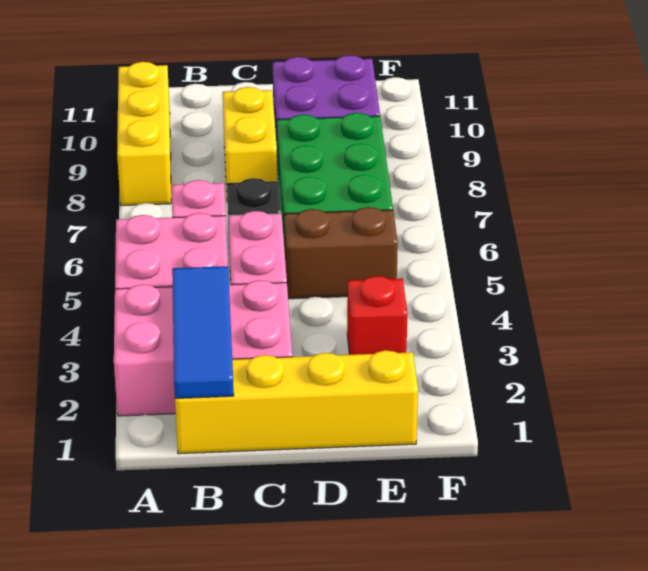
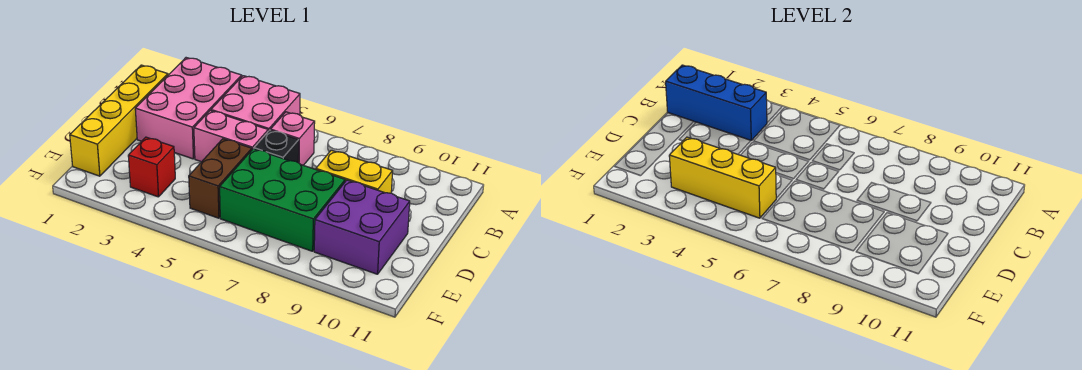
yellow brick A8:A10 level 1 -> yellow brick E3:E5 level 2
blue tile B1:B3 level 2 -> blue brick B1:B3 level 2

